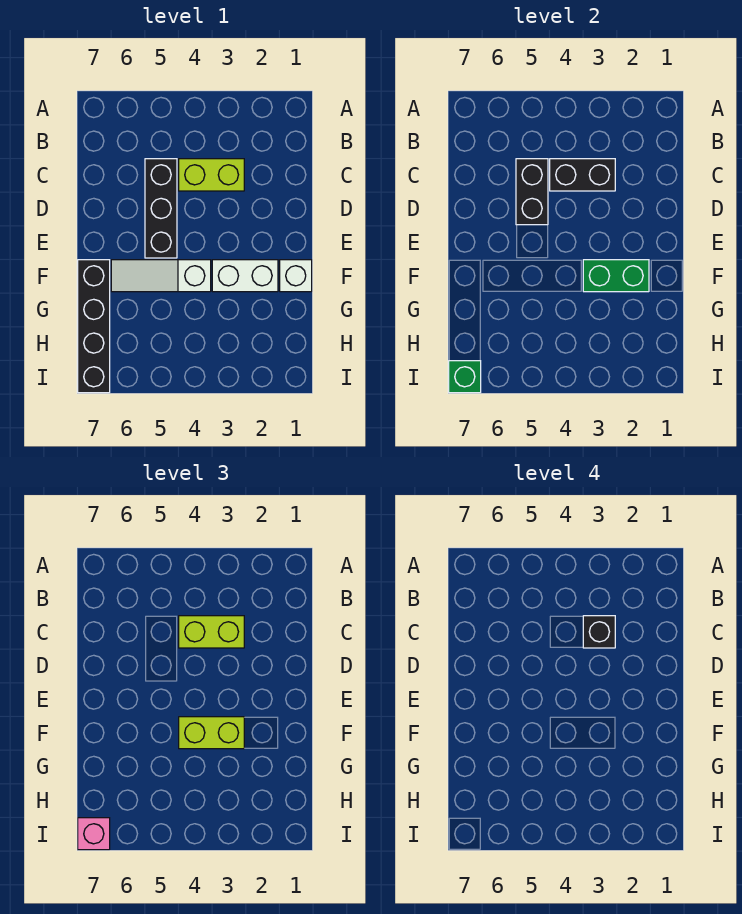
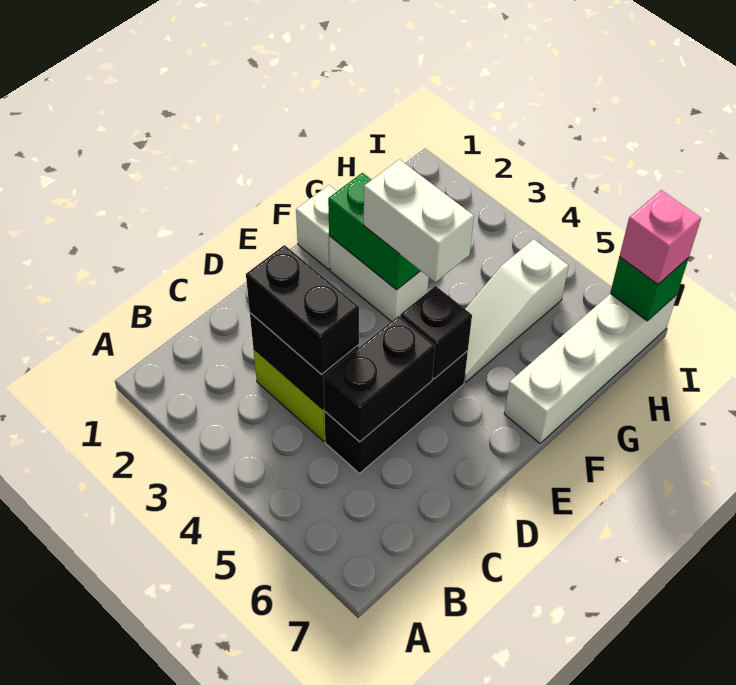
lime brick C3:C4 level 3 -> black brick C3:C4 level 3
black brick C3 level 4 -> black brick E5 level 2
lime brick F3:F4 level 3 -> white brick F3:F4 level 3
white slope F4:F6 level 1 top 4 -> white slope F5:H5 level 1 top H
black brick F7:I7 level 1 -> white brick F7:I7 level 1

